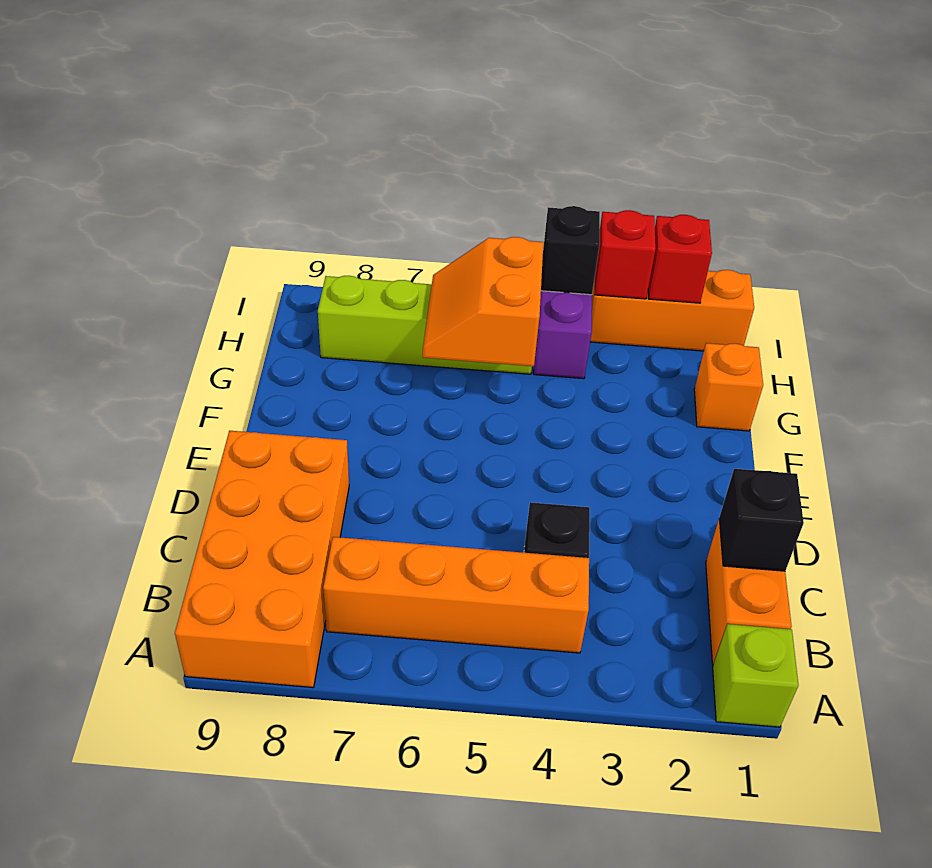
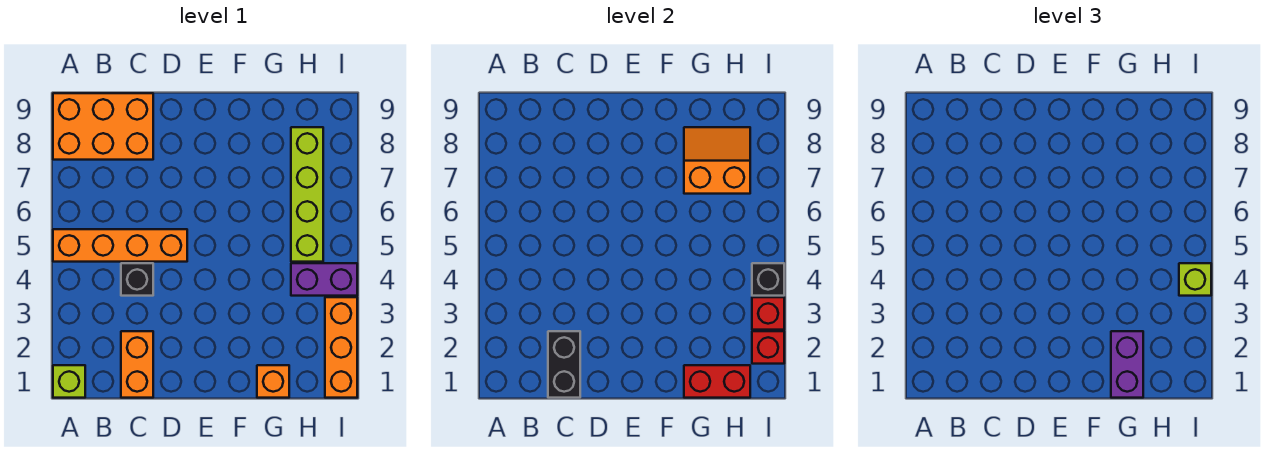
orange brick A8:D9 level 1 -> orange brick A8:C9 level 1
orange brick B1:C1 level 1 -> orange brick C1:C2 level 1
orange brick B4:B7 level 1 -> orange brick A5:D5 level 1
black brick C1 level 2 -> black brick C1:C2 level 2
none -> red brick G1:H1 level 2
none -> purple brick G1:G2 level 3
orange slope G5:H6 level 2 top 5 -> orange slope G7:H8 level 2 top 7
none -> lime brick I4 level 3

